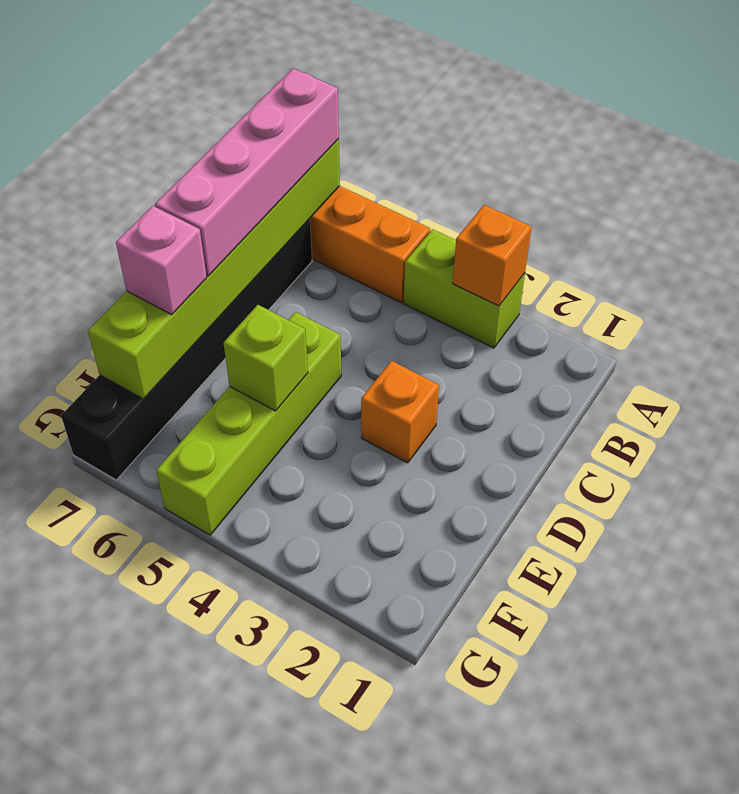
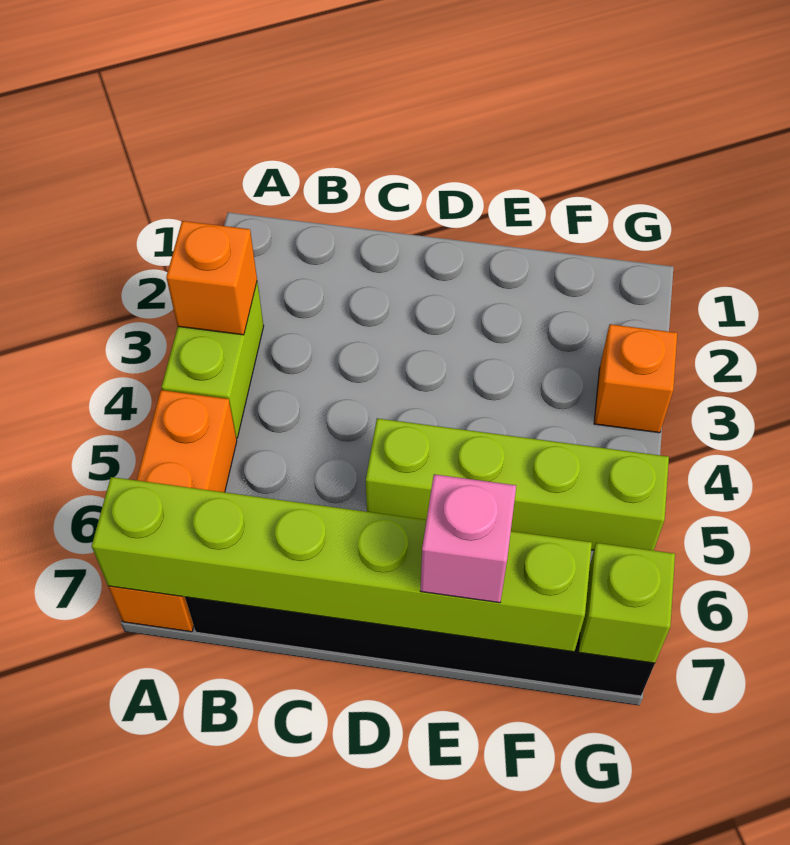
pink brick A7:D7 level 3 -> none
orange brick D3 level 1 -> orange brick G3 level 1
lime brick E5 level 2 -> lime brick G7 level 2

